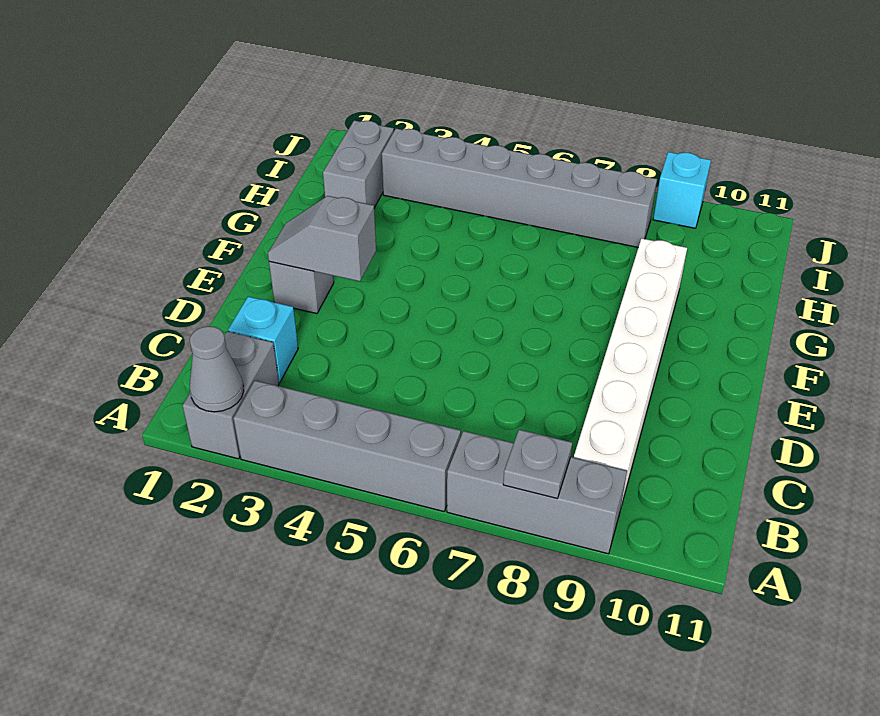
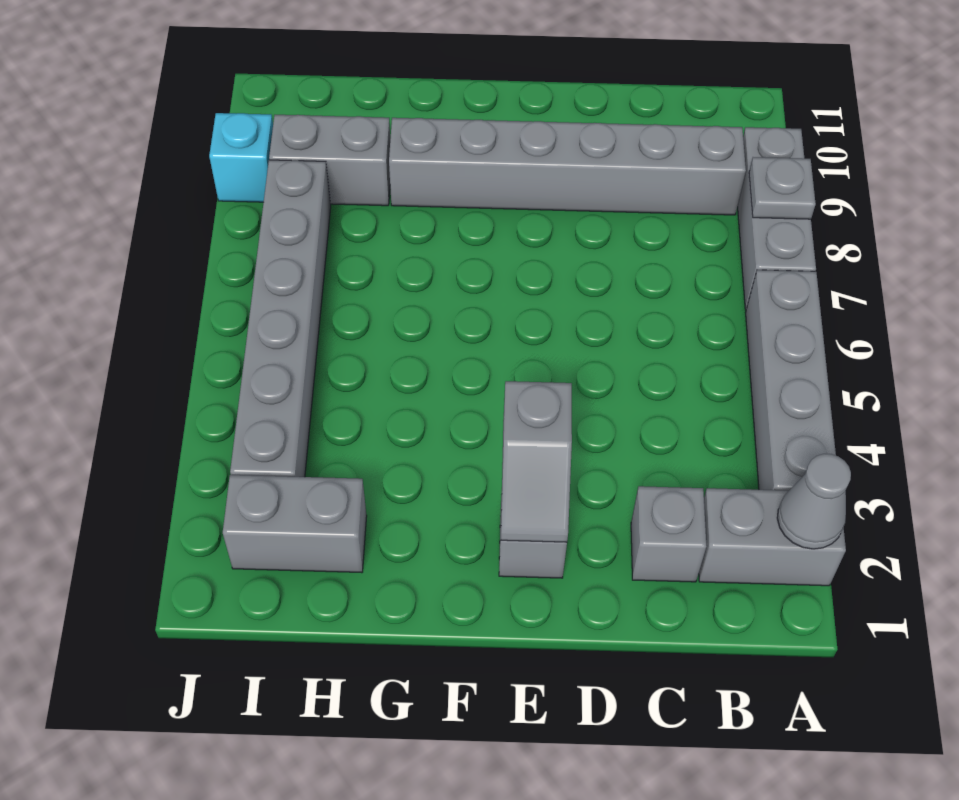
white brick B9:G9 level 1 -> grey brick B9:G9 level 1
cyan brick C2 level 1 -> grey brick C2 level 1
none -> grey brick H9:I9 level 1

